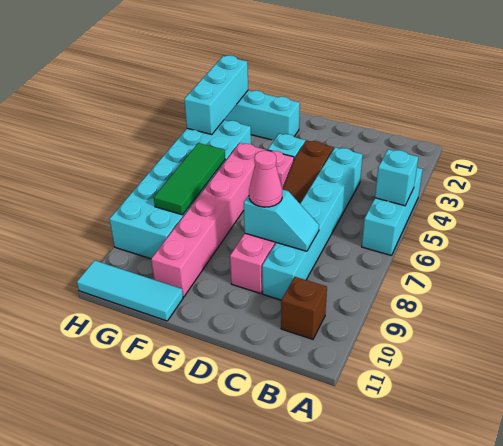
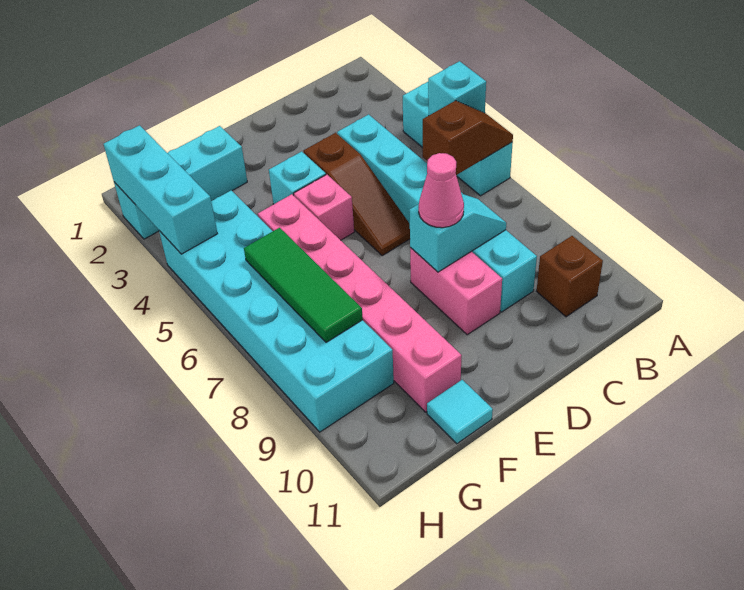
none -> brown slope A6:B6 level 2 top B
cyan tile F11:H11 level 1 -> cyan tile F11 level 1

